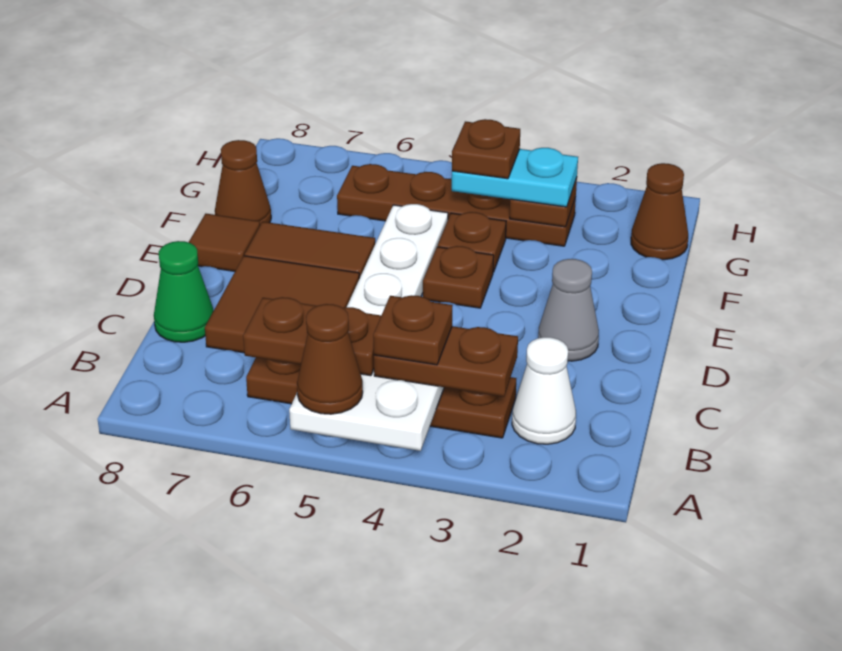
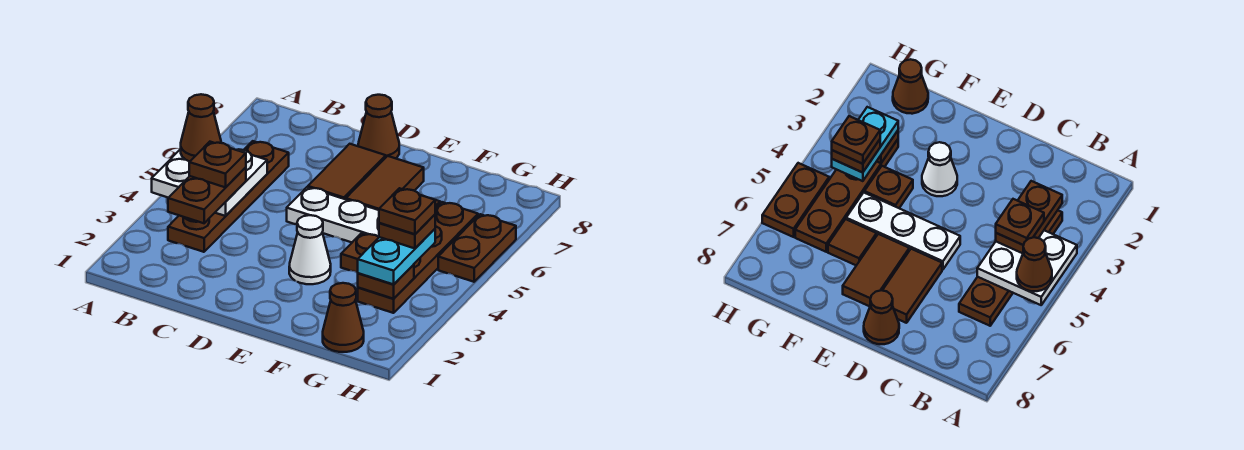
white cone B2 level 1 -> white cone E3 level 1
brown plate B5:B6 level 3 -> brown plate H5:H6 level 1
brown tile C6:D7 level 1 -> brown tile D6:D7 level 1
green cone C8 level 1 -> none
grey cone D2 level 1 -> none
brown plate E4 level 1 -> brown plate G4 level 5
brown tile E8 level 1 -> brown tile F6 level 1
brown cone F8 level 1 -> brown cone D8 level 1

